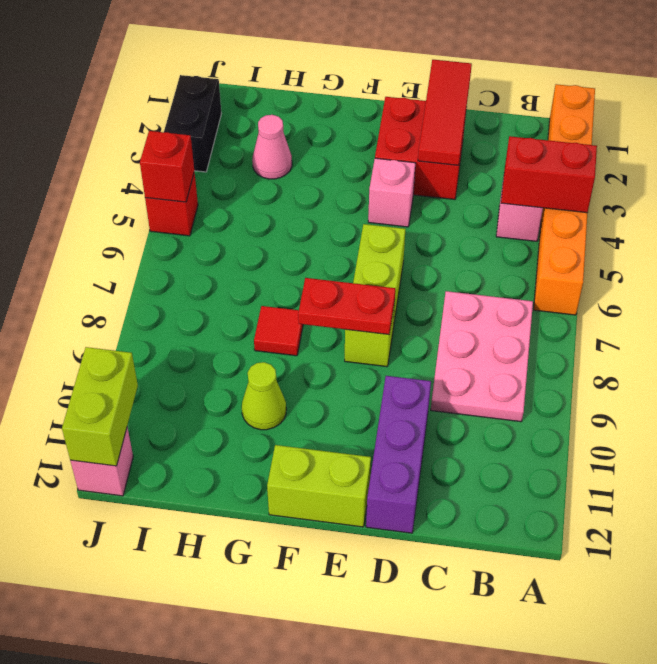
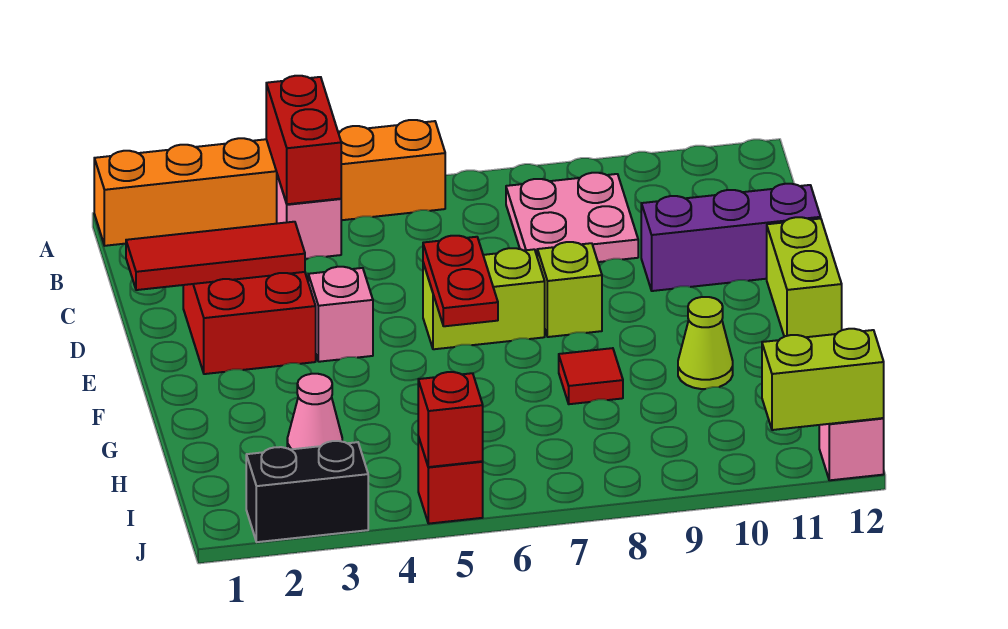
pink plate B7:C9 level 1 -> pink plate B8:C9 level 1
red plate E8:F8 level 2 -> red plate E6:F6 level 2

